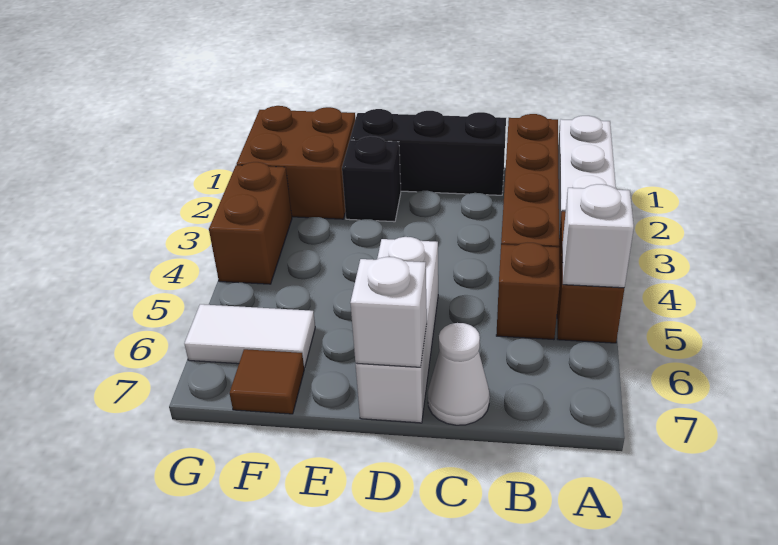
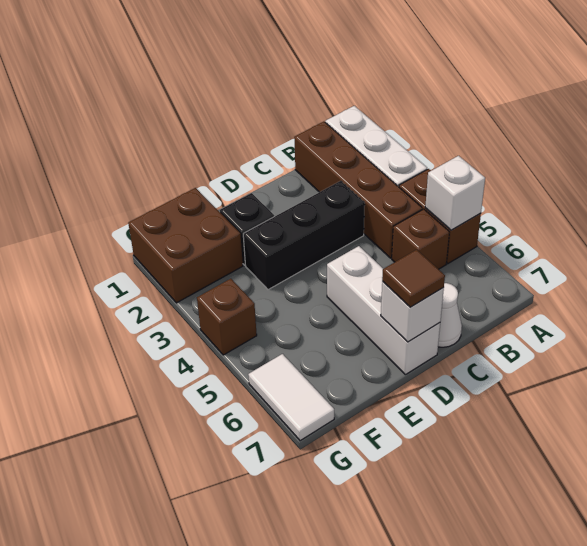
black brick C1:E1 level 1 -> black brick C3:E3 level 1
white tile F6:G6 level 1 -> white tile G6:G7 level 1
brown tile F7 level 1 -> brown tile D7 level 3
brown brick G3:G4 level 1 -> brown brick G4 level 1

